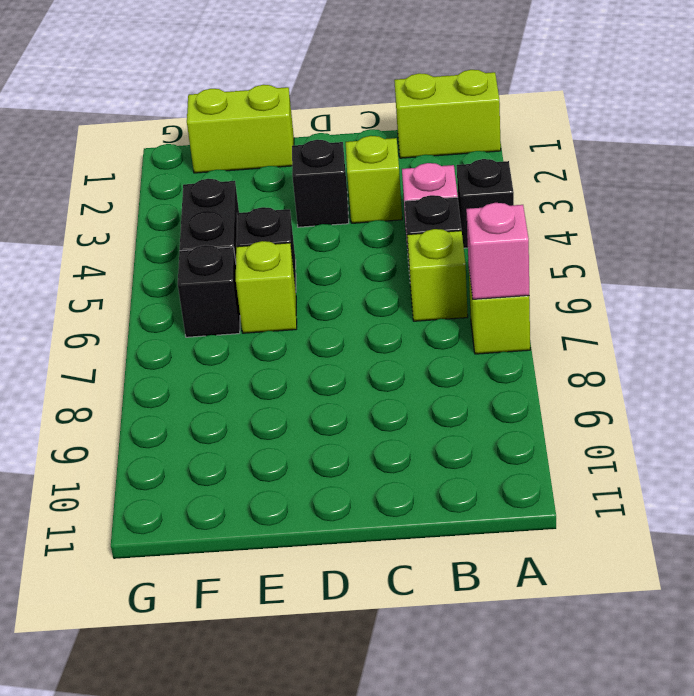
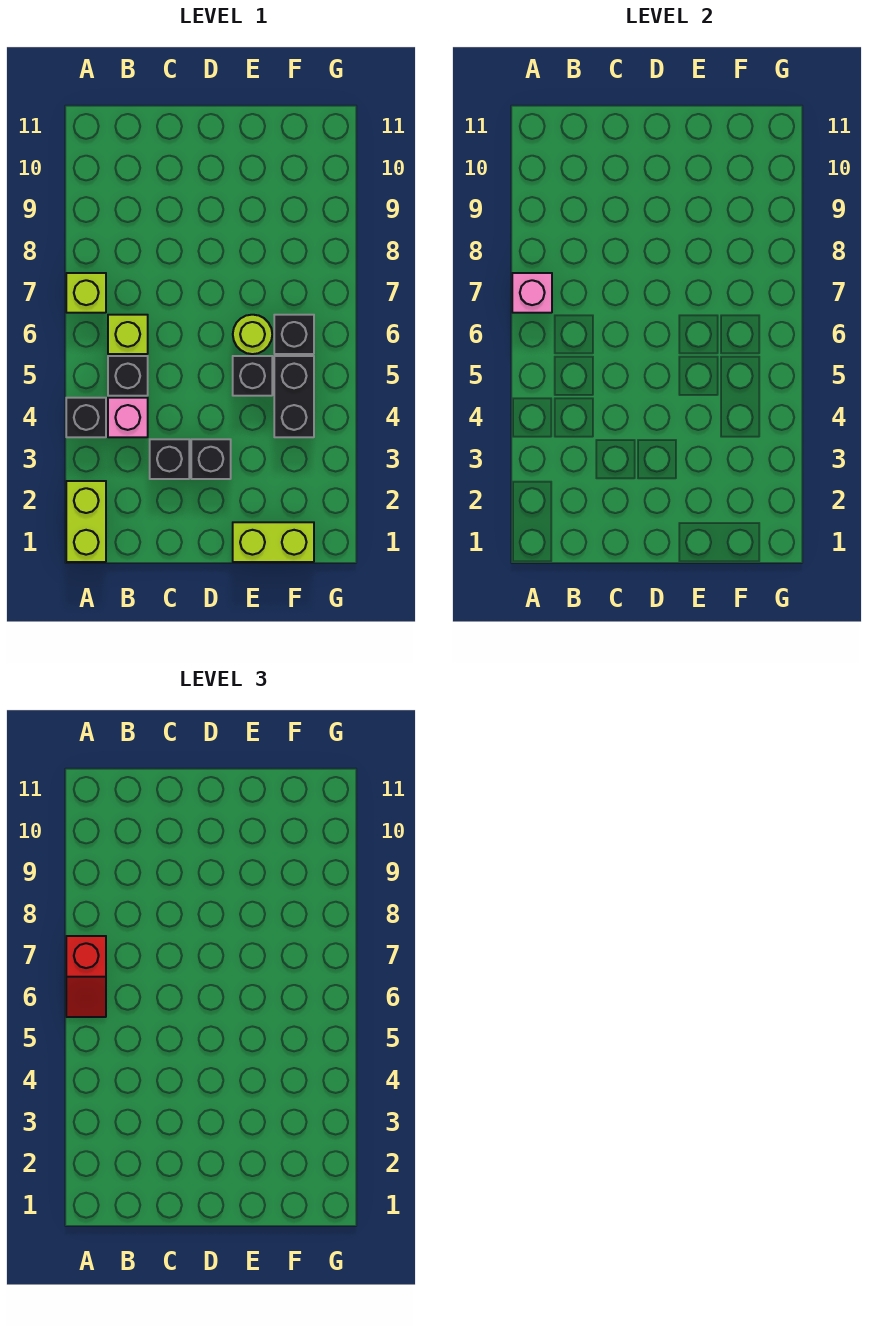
lime brick A1:B1 level 1 -> lime brick A1:A2 level 1
none -> red slope A6:A7 level 3 top 7
lime brick C3 level 1 -> black brick C3 level 1
lime brick E6 level 1 -> lime round brick E6 level 1

